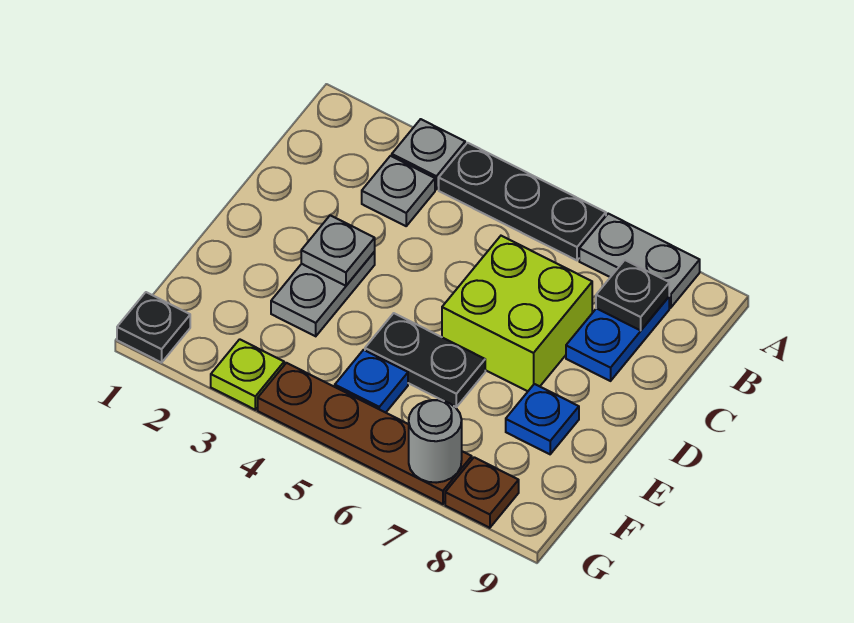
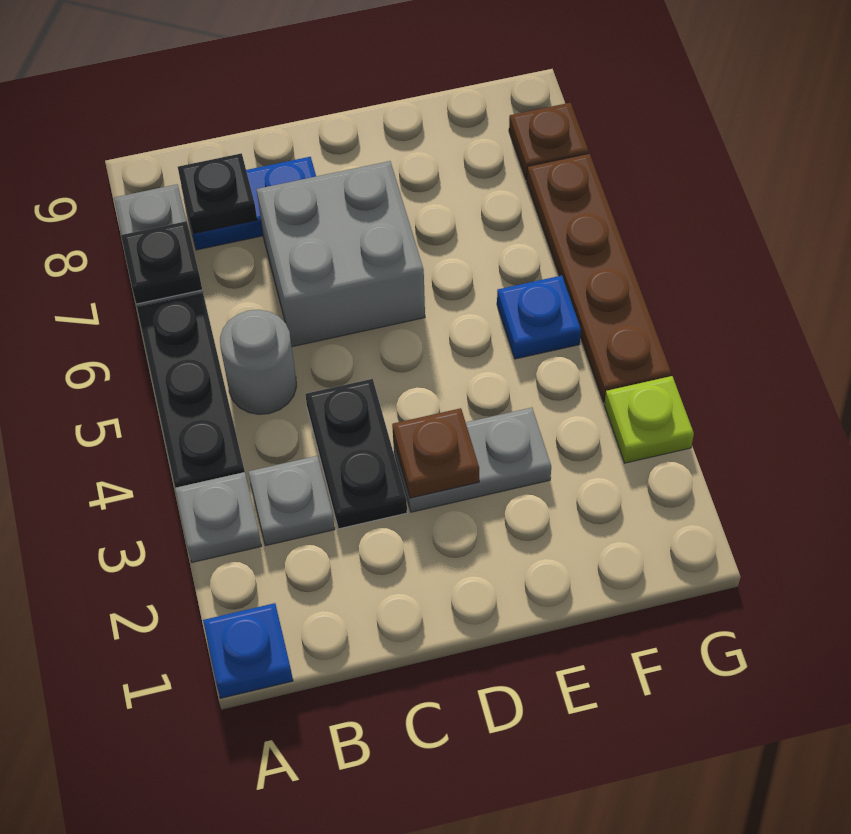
lime brick C6:D7 level 1 -> grey brick C6:D7 level 1
grey plate D3 level 2 -> brown plate D3 level 2
black plate E5:E6 level 1 -> black plate C3:C4 level 1
blue plate E8 level 1 -> blue plate A1 level 1
black plate G1 level 1 -> black plate A7 level 2
grey round brick G7 level 2 -> grey round brick B5 level 1

